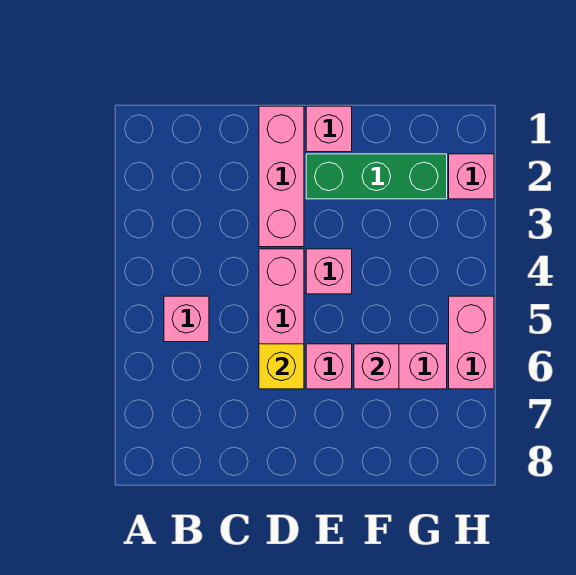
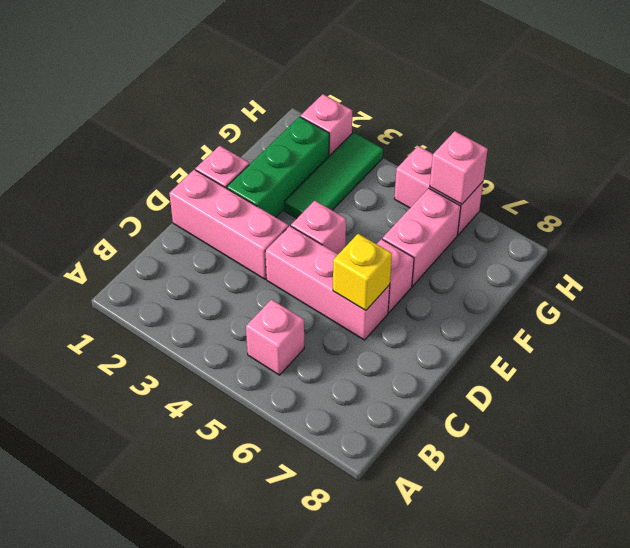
none -> green tile F3:H3 level 1
pink brick F6 level 2 -> pink brick H6 level 2

